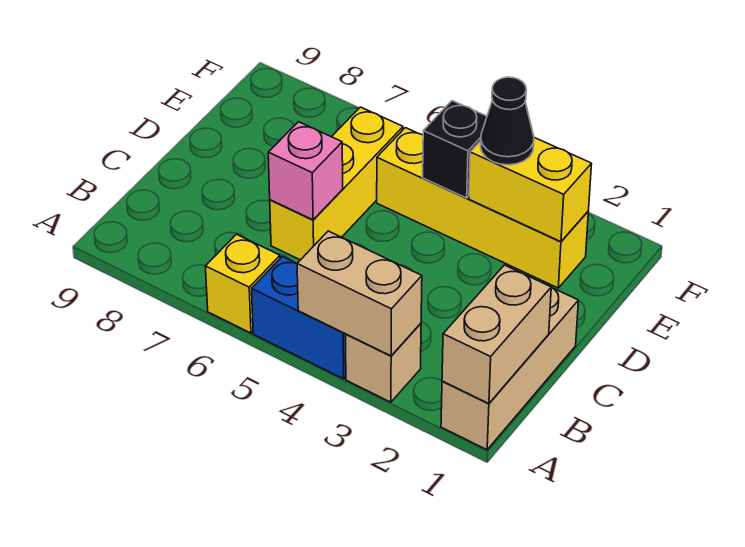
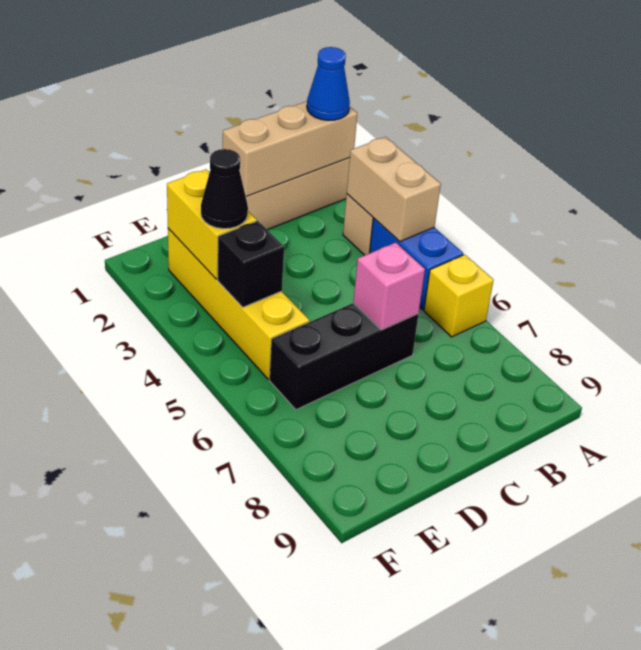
tan brick A1:B1 level 2 -> tan brick A1:C1 level 2
none -> blue cone A1 level 3
yellow brick C6:E6 level 1 -> black brick C6:E6 level 1

